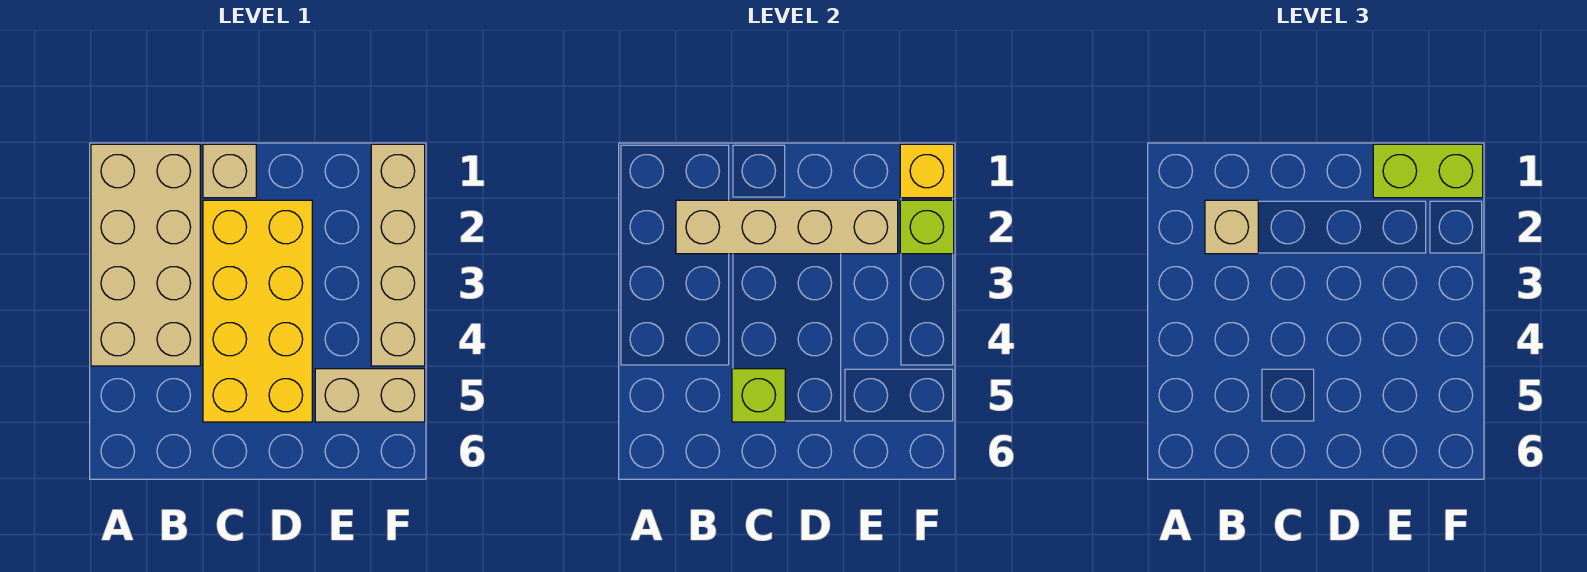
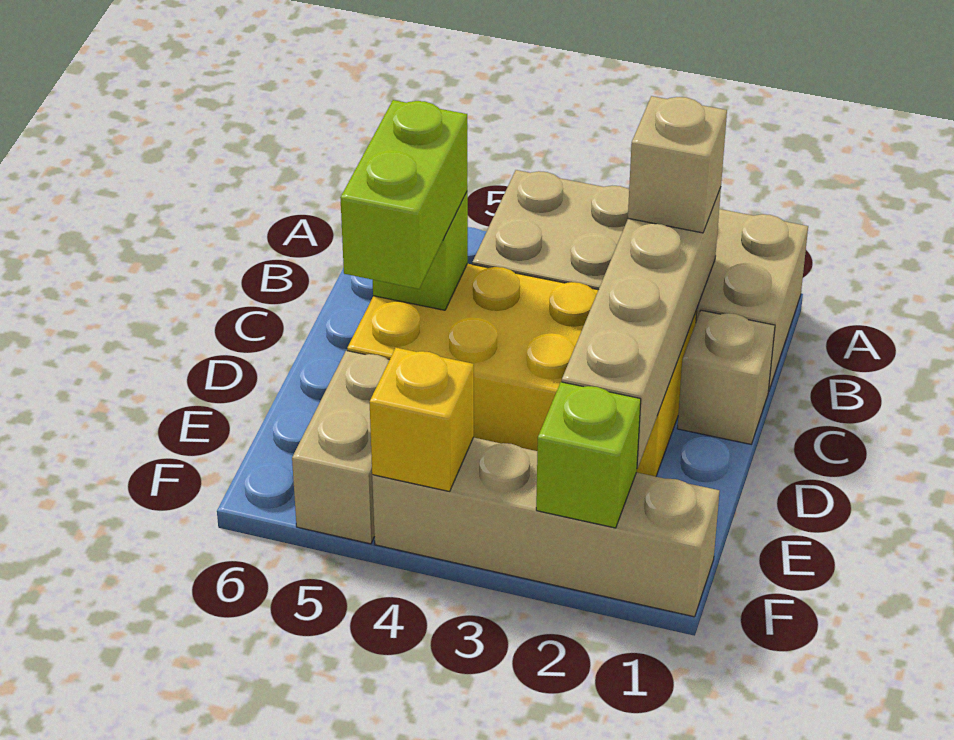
lime brick E1:F1 level 3 -> lime brick C5:D5 level 3
yellow brick F1 level 2 -> yellow brick F4 level 2

